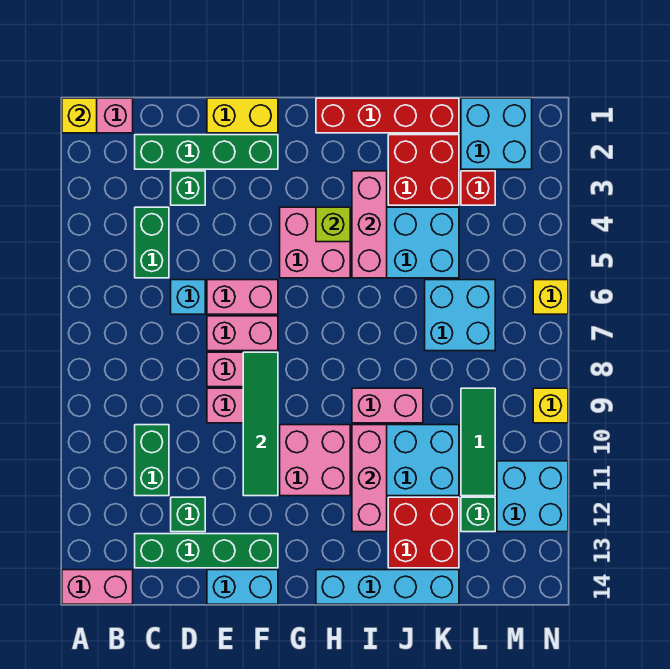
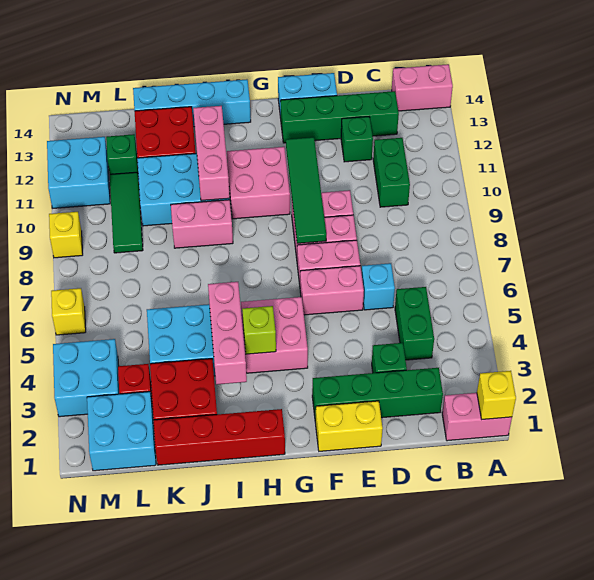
cyan brick K6:L7 level 1 -> cyan brick M3:N4 level 1

